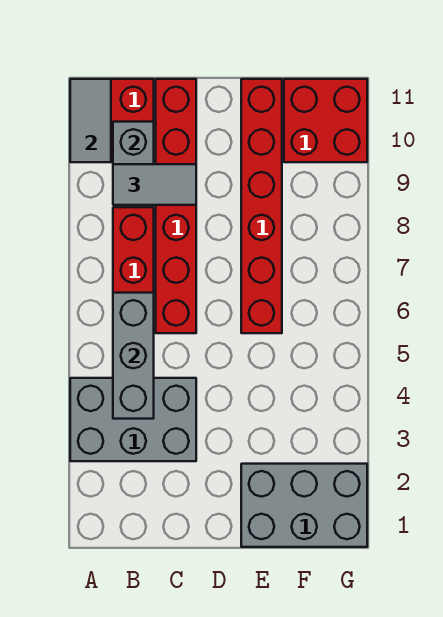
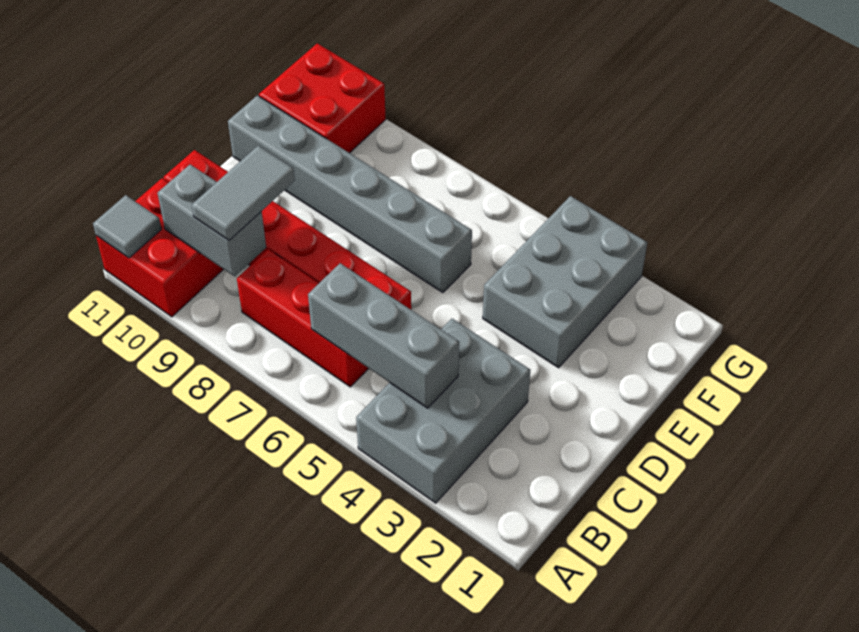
grey tile A10:A11 level 2 -> grey tile A11 level 2
grey brick E1:G2 level 1 -> grey brick E3:G4 level 1
red brick E6:E11 level 1 -> grey brick E6:E11 level 1

